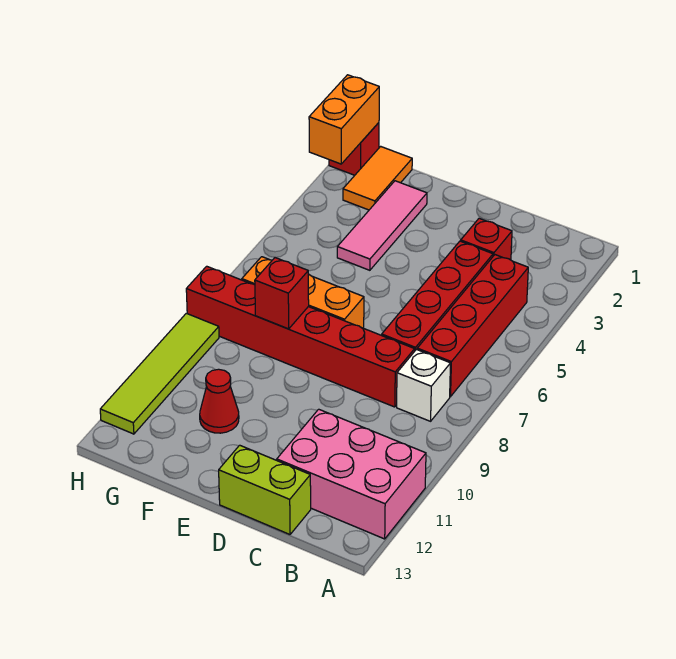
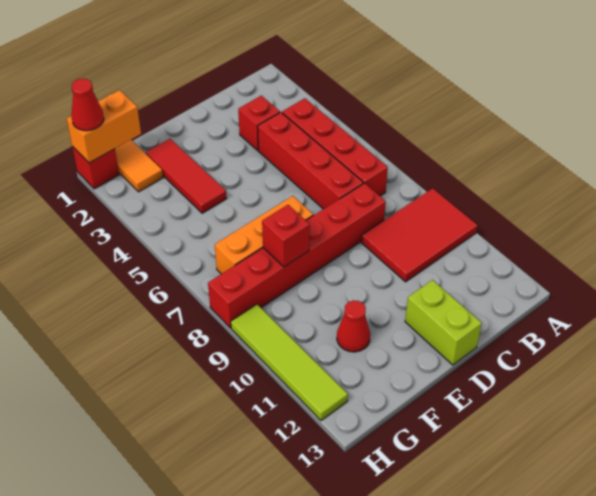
none -> red tile A9:C10 level 1
pink brick A11:C12 level 1 -> none
white brick B8 level 1 -> none
lime brick C13:D13 level 1 -> lime brick D12:D13 level 1
pink tile F2:F4 level 1 -> red tile F2:F4 level 1
orange brick H1:H2 level 2 -> orange brick G1:H1 level 2
none -> red cone H1 level 3

